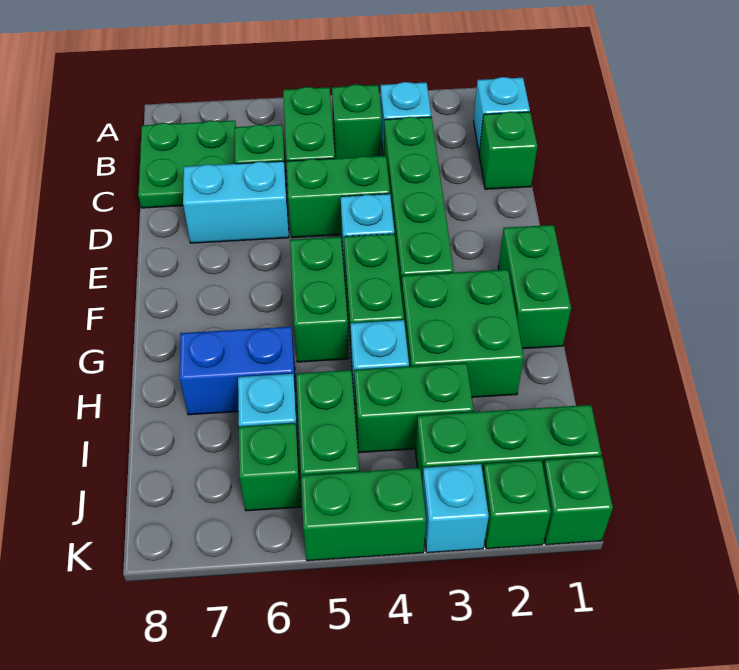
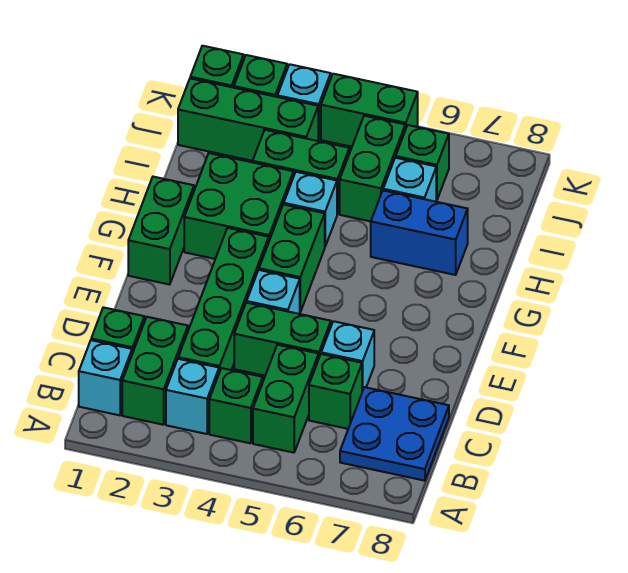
green plate B7:C8 level 1 -> blue plate B7:C8 level 1
cyan brick D6:D7 level 1 -> cyan brick D6 level 1
green brick F5:G5 level 1 -> green brick B2:C2 level 1

